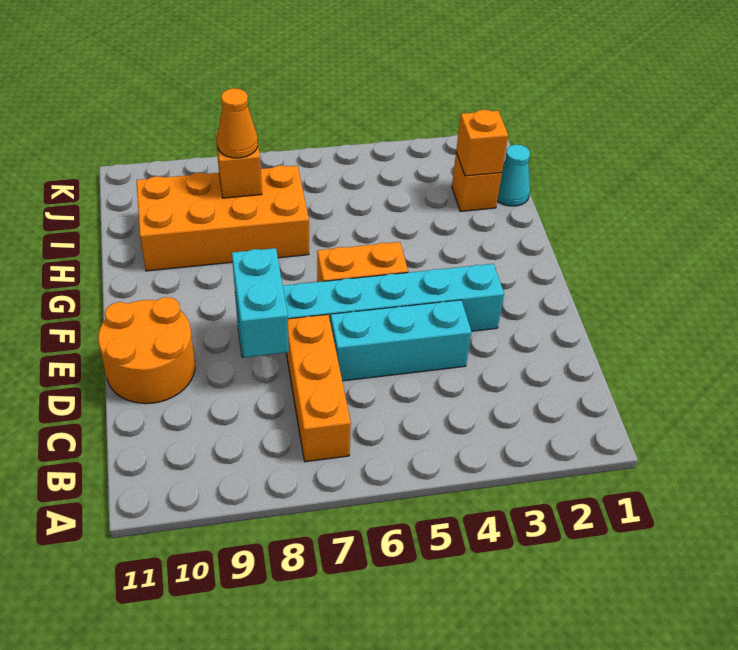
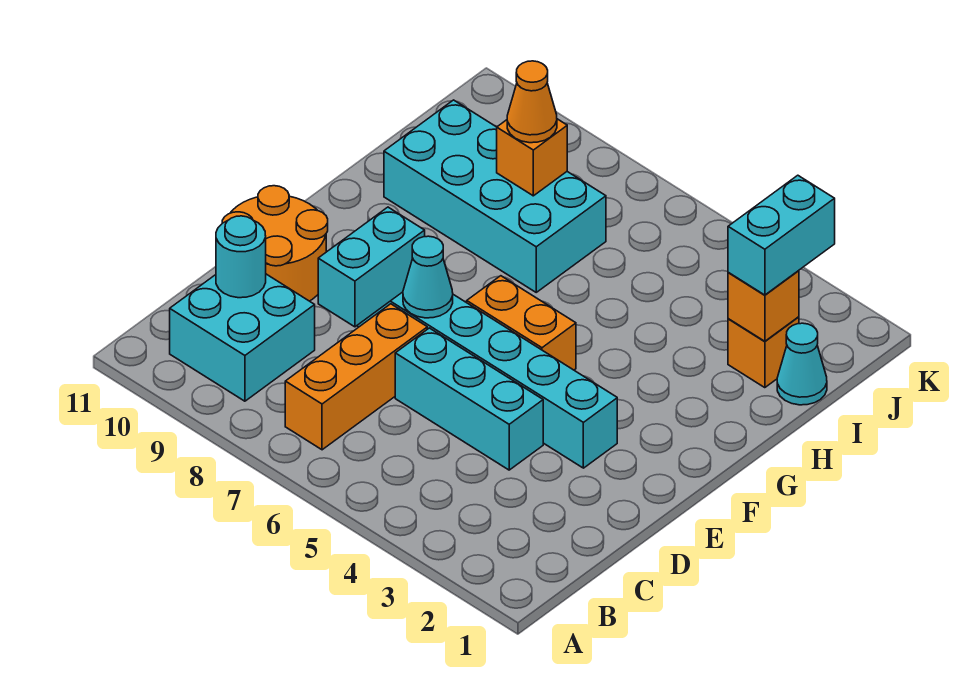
none -> cyan brick B9:C10 level 1
none -> cyan round brick C10 level 2
none -> cyan cone E7 level 2
orange brick H7:I10 level 1 -> cyan brick H7:I10 level 1
none -> cyan brick I2:J2 level 3

